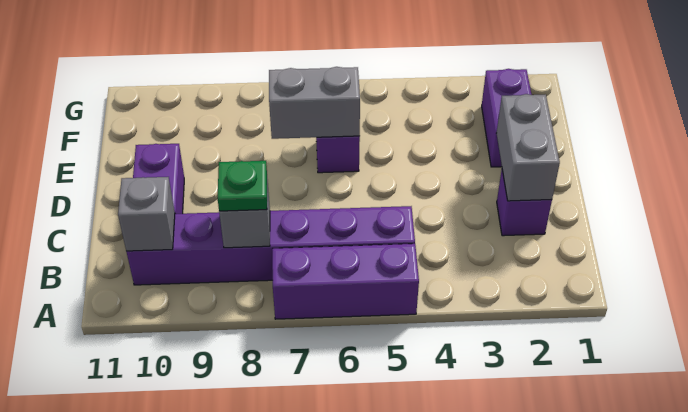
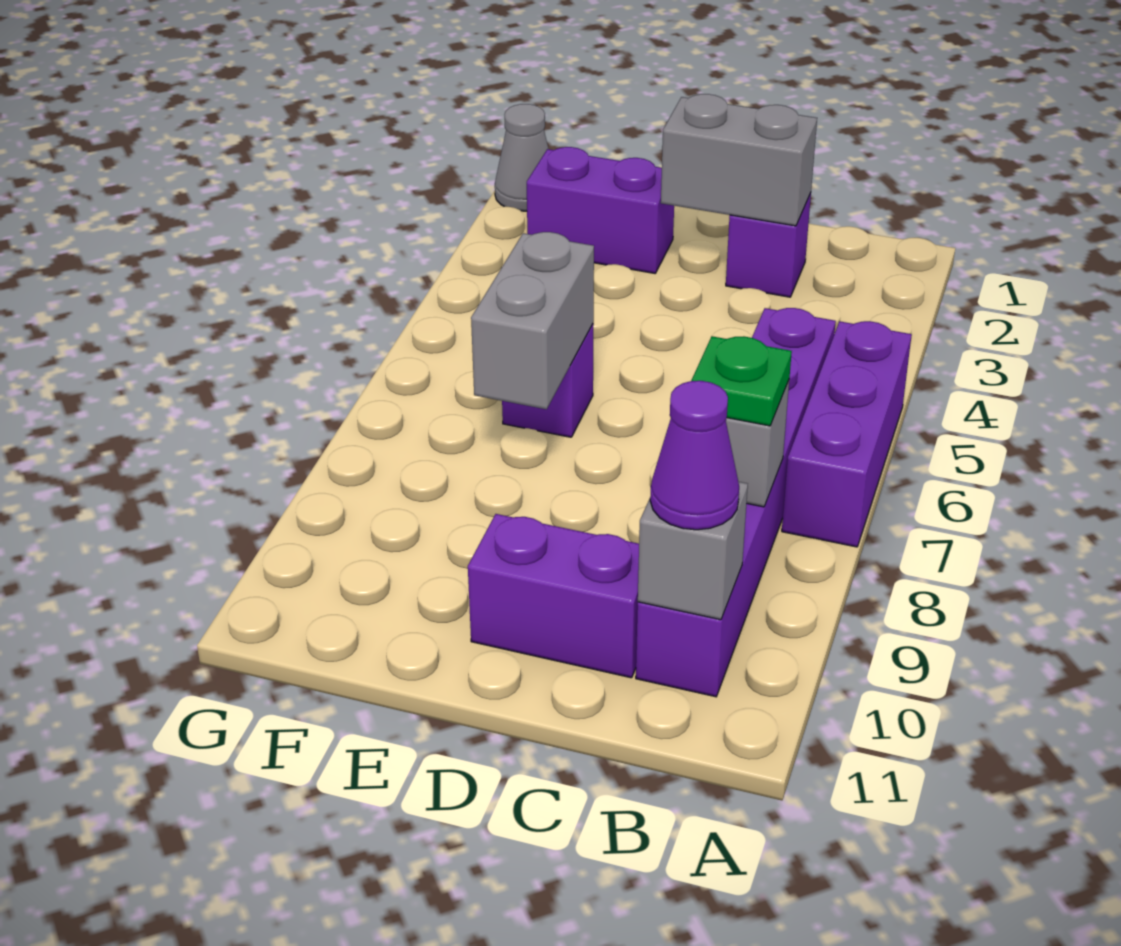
none -> purple cone B10 level 3
none -> grey cone G1 level 1

